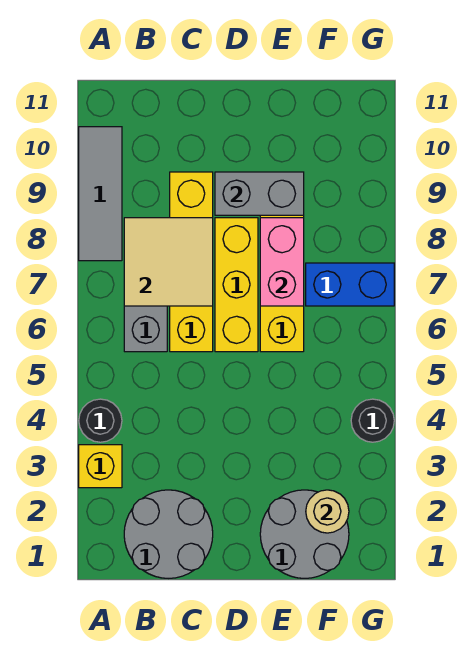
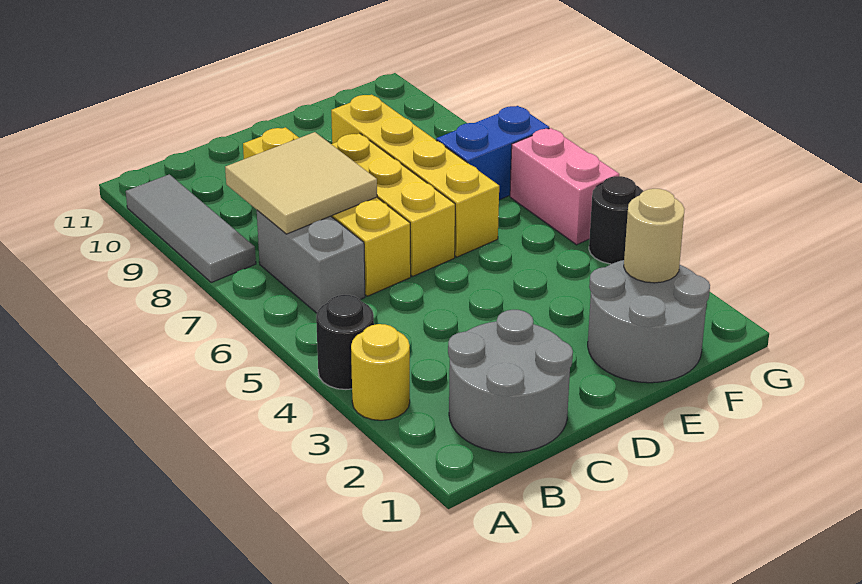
yellow brick A3 level 1 -> yellow round brick A3 level 1
grey brick D9:E9 level 2 -> none
pink brick E7:E8 level 2 -> pink brick G5:G6 level 1

